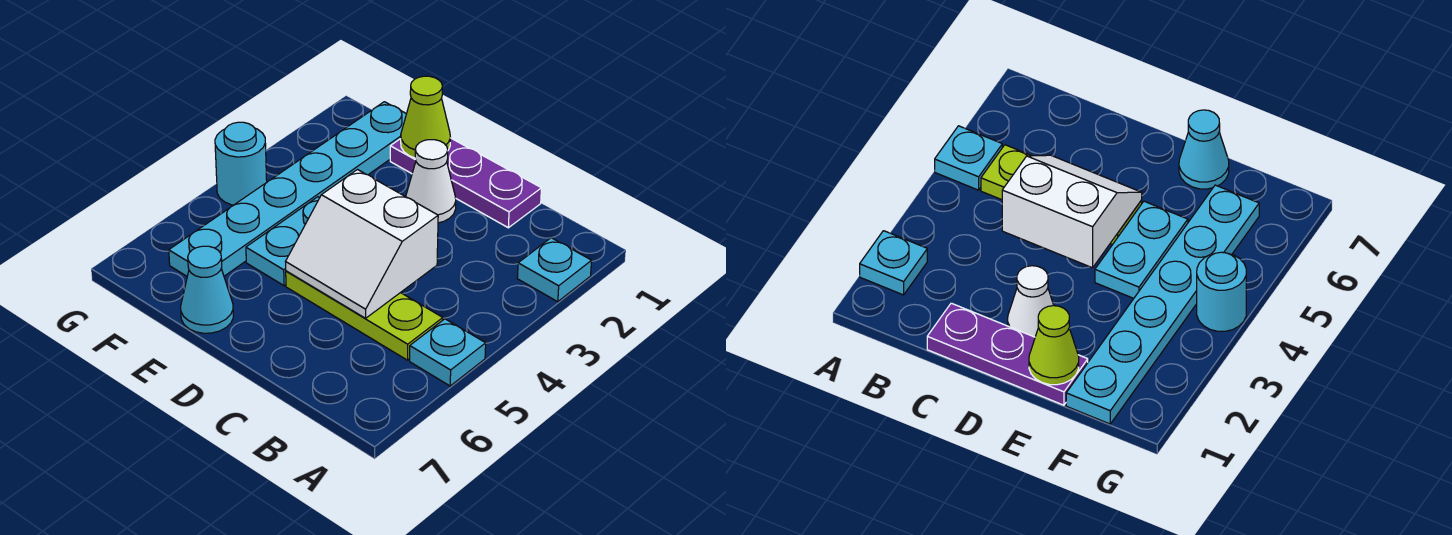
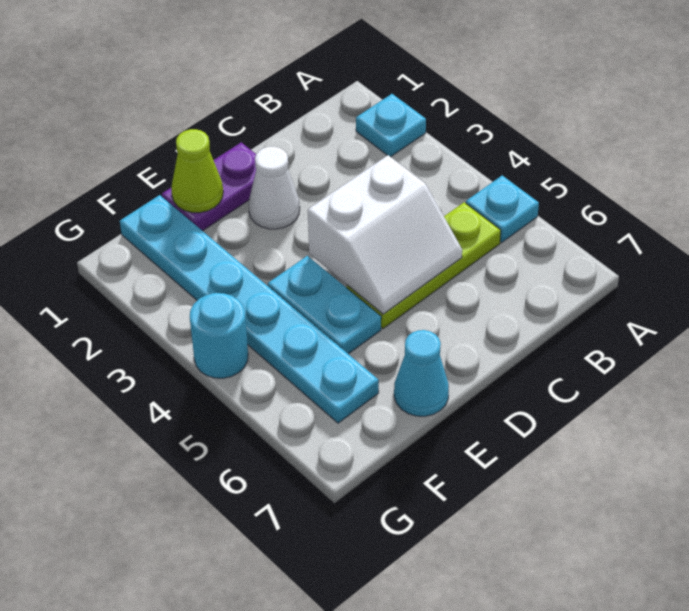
purple plate C1:E1 level 1 -> purple plate D1:E1 level 1

